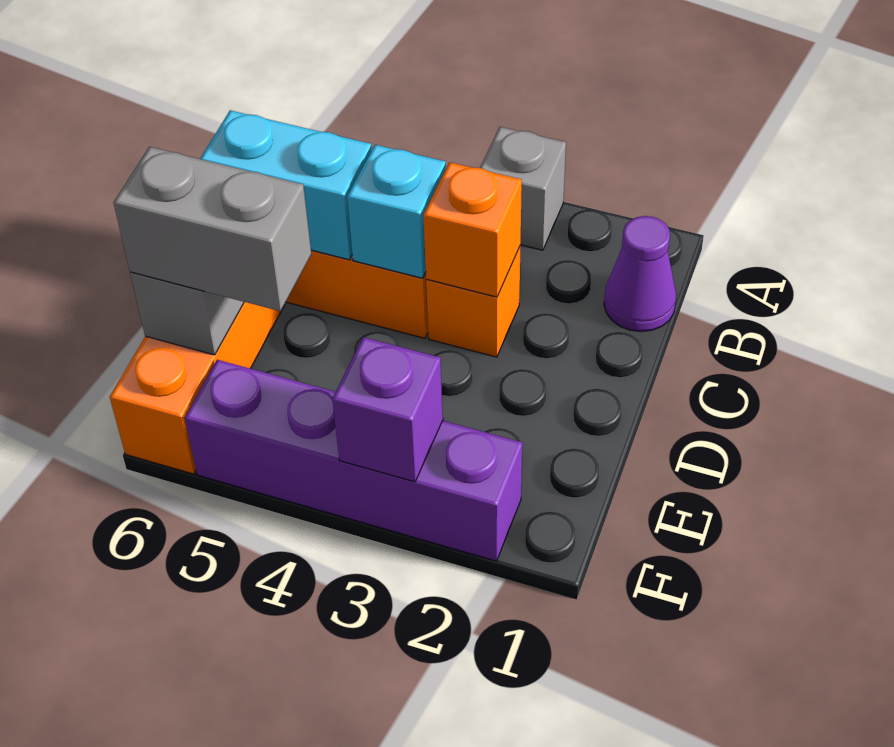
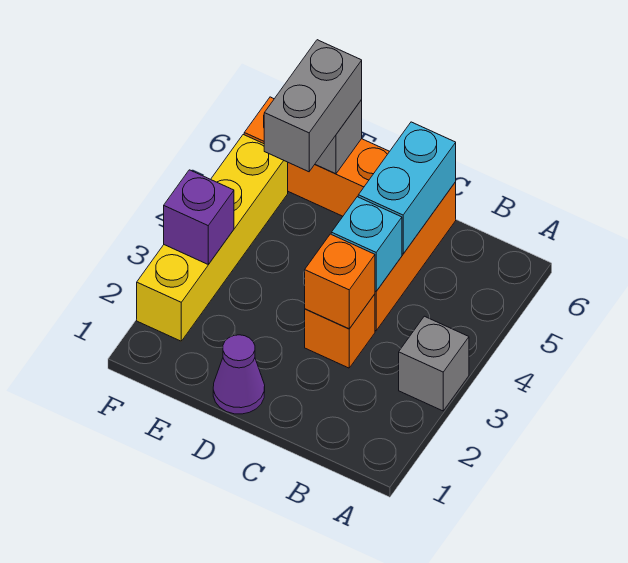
purple cone B1 level 1 -> purple cone D1 level 1
purple brick F2:F5 level 1 -> yellow brick F2:F5 level 1

